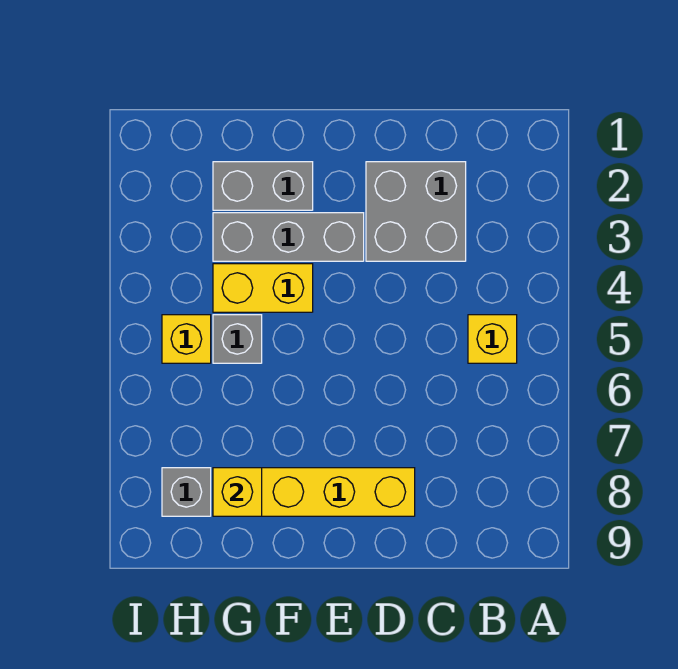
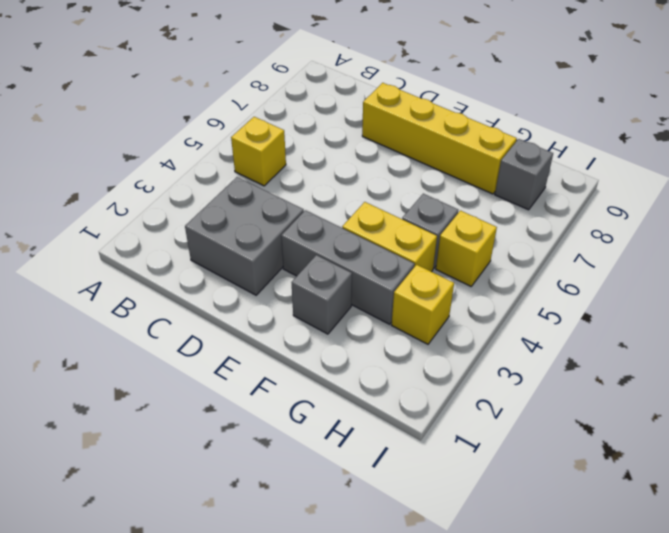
grey brick F2:G2 level 1 -> grey brick F2 level 1
yellow brick G8 level 2 -> yellow brick H3 level 1

